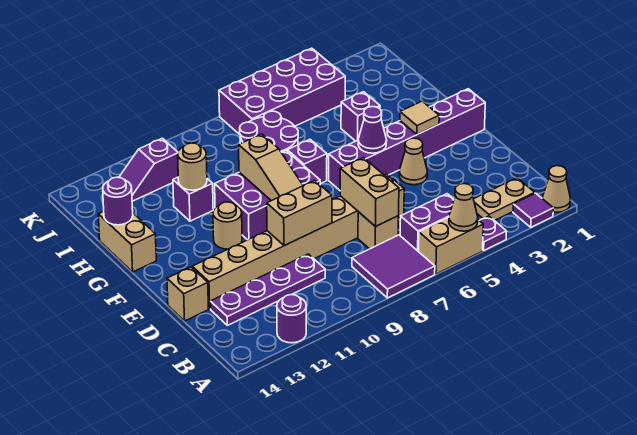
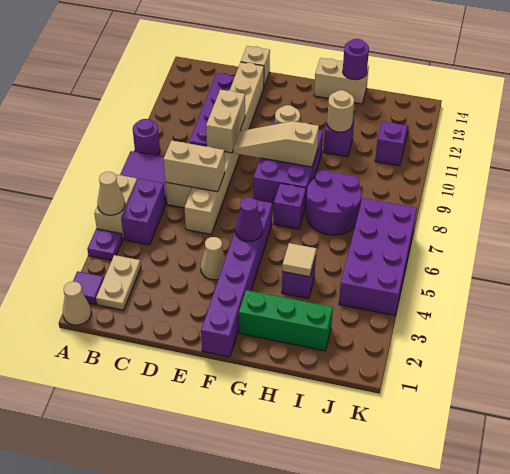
purple round brick A12 level 1 -> purple round brick A9 level 1
tan tile F3 level 2 -> tan tile H4 level 2
none -> green brick G2:I2 level 1

